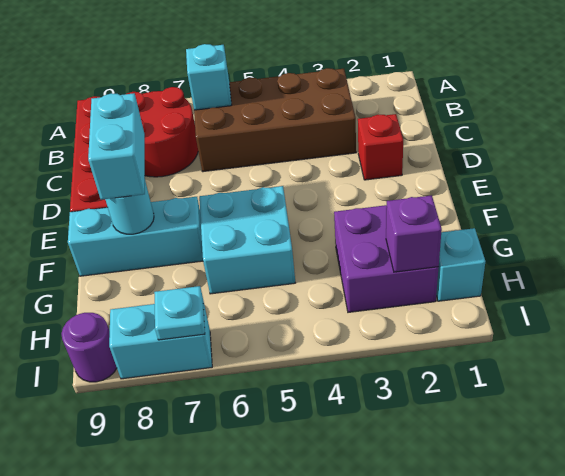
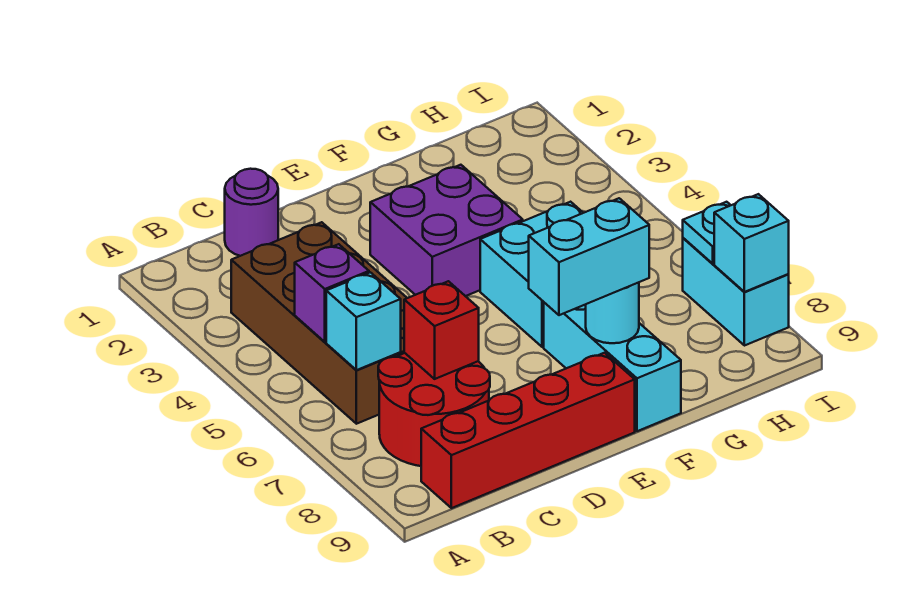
red brick D2 level 1 -> red brick C7 level 2
purple brick G2:H3 level 1 -> purple brick E3:F4 level 1
cyan brick H1 level 1 -> cyan brick I8 level 2
purple brick H2 level 2 -> purple brick B5 level 2
purple round brick I9 level 1 -> purple round brick C1 level 1

